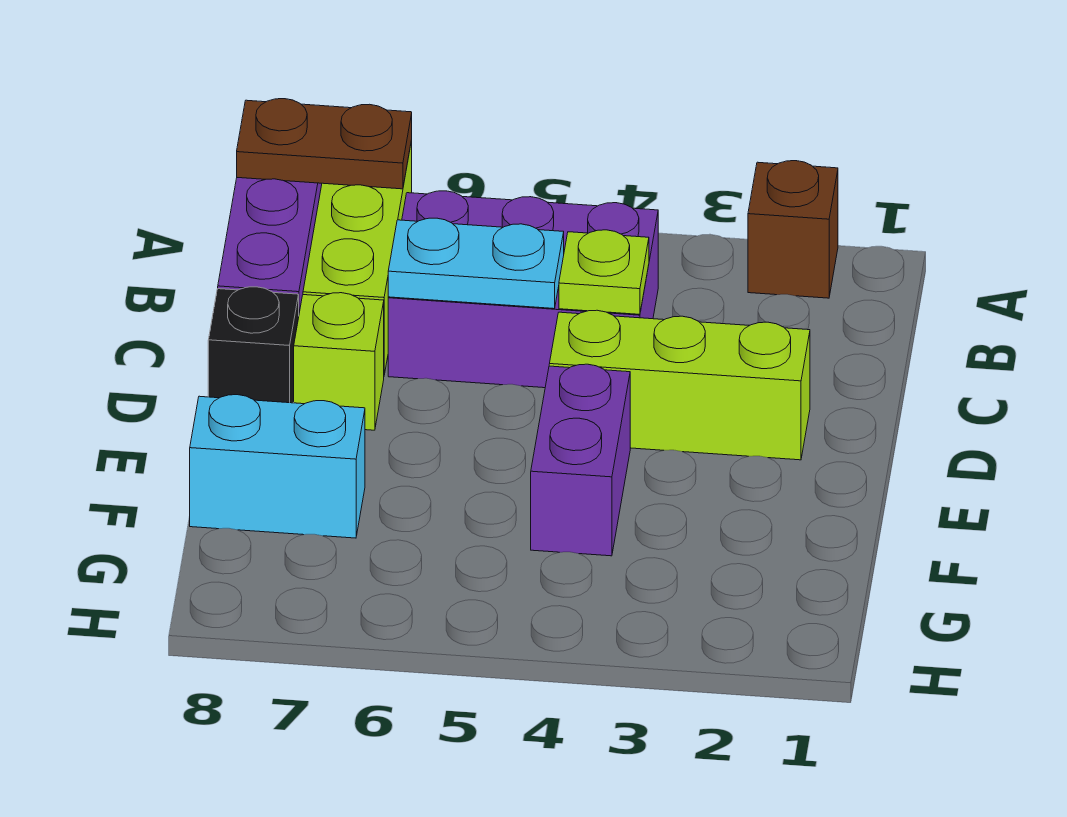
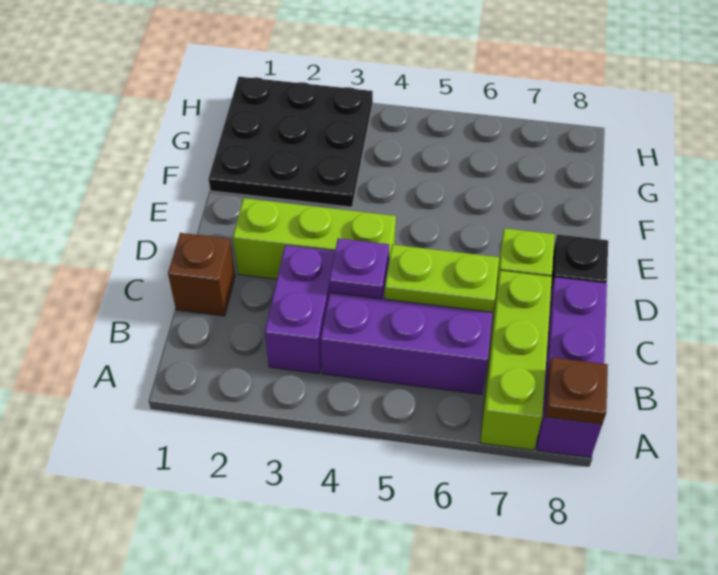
brown brick A2 level 1 -> brown brick C1 level 1
brown plate A7:A8 level 2 -> brown plate A8 level 2
lime plate C4 level 2 -> purple plate C4 level 2
cyan plate C5:C6 level 2 -> lime plate C5:C6 level 2
purple brick E4:F4 level 1 -> purple brick B3:C3 level 1
none -> black plate F1:H3 level 1
cyan brick F7:F8 level 1 -> none

